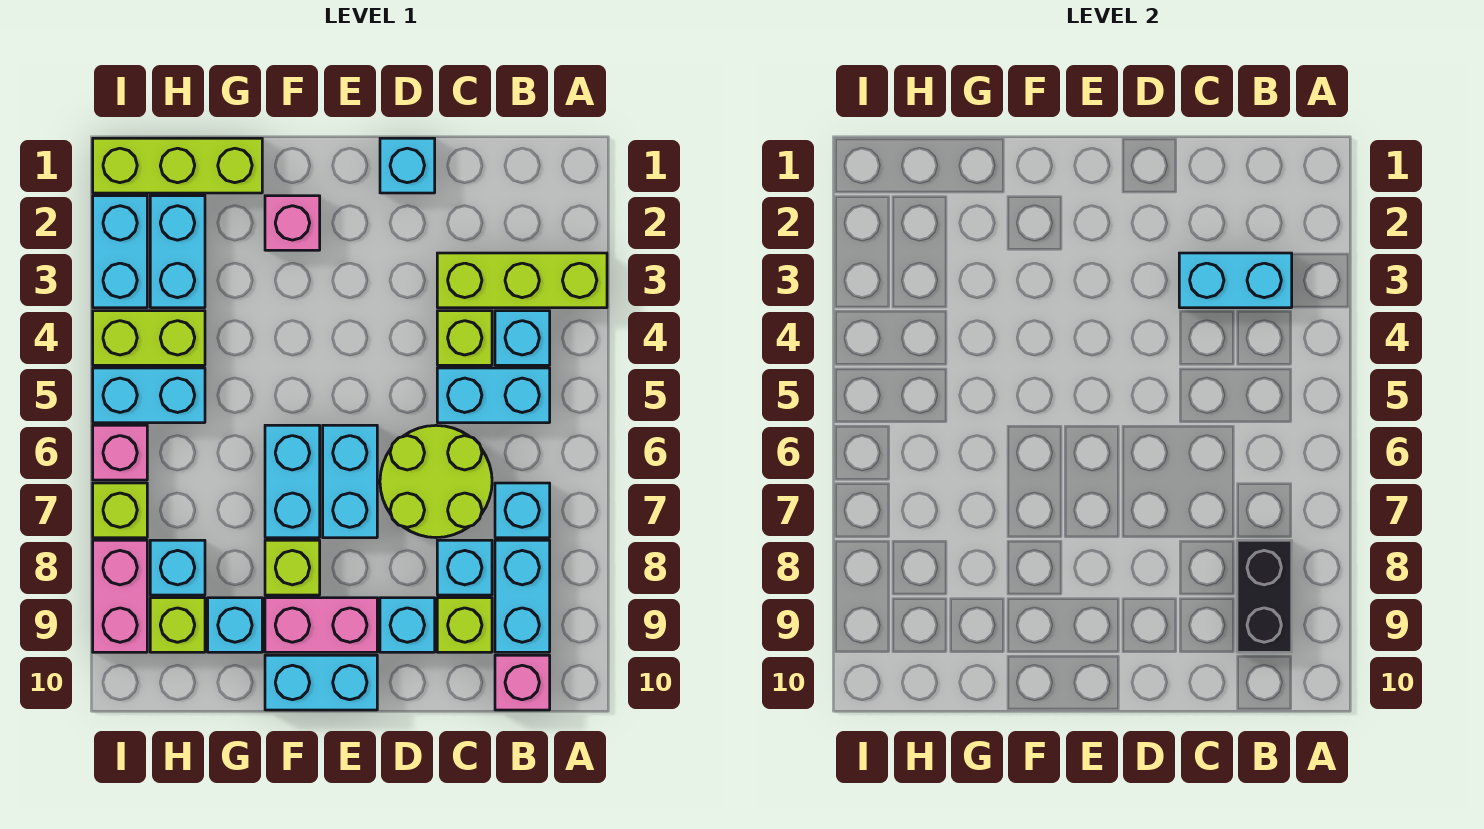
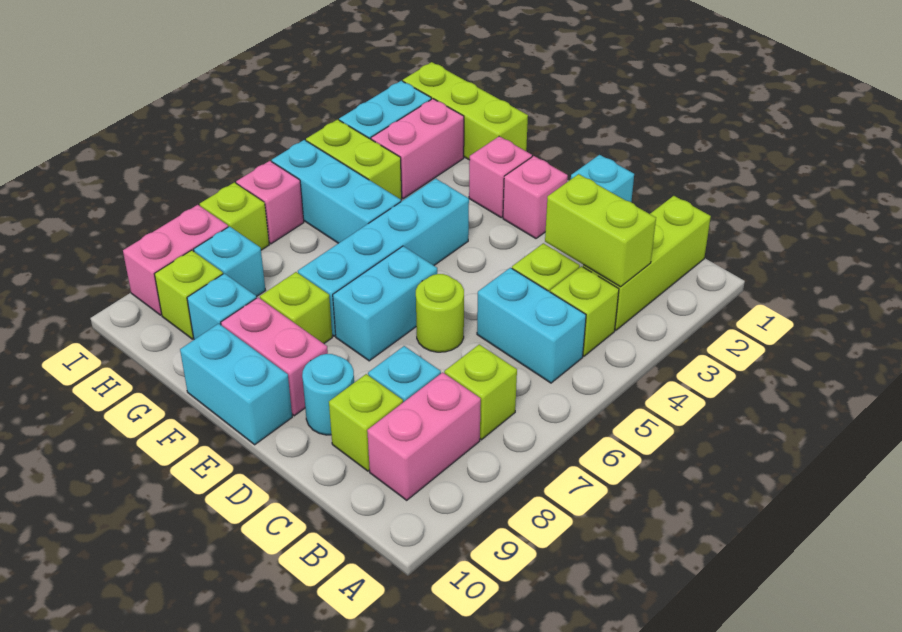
lime brick A3:C3 level 1 -> lime brick B1:B3 level 1
cyan brick B3:C3 level 2 -> lime brick B3:C3 level 2
cyan brick B4 level 1 -> lime brick B4 level 1
cyan brick B7 level 1 -> lime brick B7 level 1
cyan brick B8:B9 level 1 -> pink brick B8:B9 level 1
black brick B8:B9 level 2 -> none
pink brick B10 level 1 -> pink brick E2 level 1
lime round brick C6:D7 level 1 -> lime round brick D6 level 1
cyan brick D9 level 1 -> cyan round brick D9 level 1
cyan brick F6:F7 level 1 -> cyan brick F4:F7 level 1
cyan brick H2:H3 level 1 -> pink brick H2:H3 level 1
cyan brick H5:I5 level 1 -> cyan brick G5:I5 level 1

